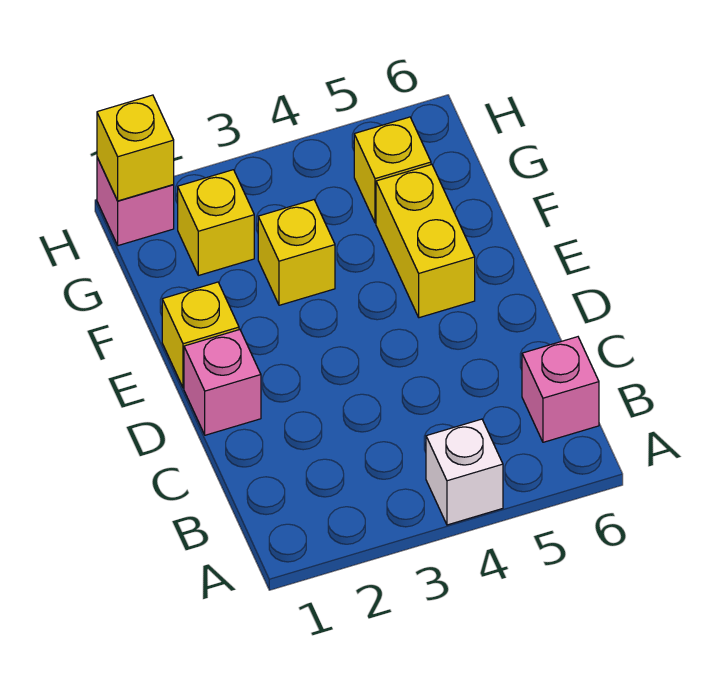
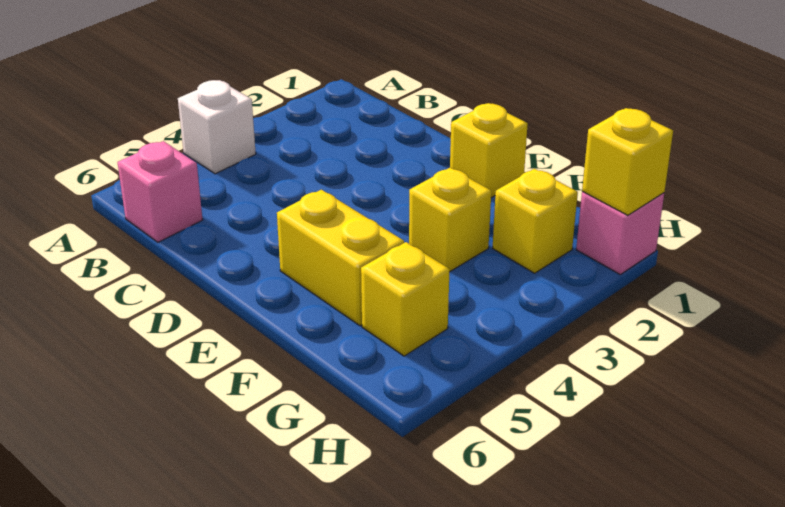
pink brick D1 level 1 -> none

